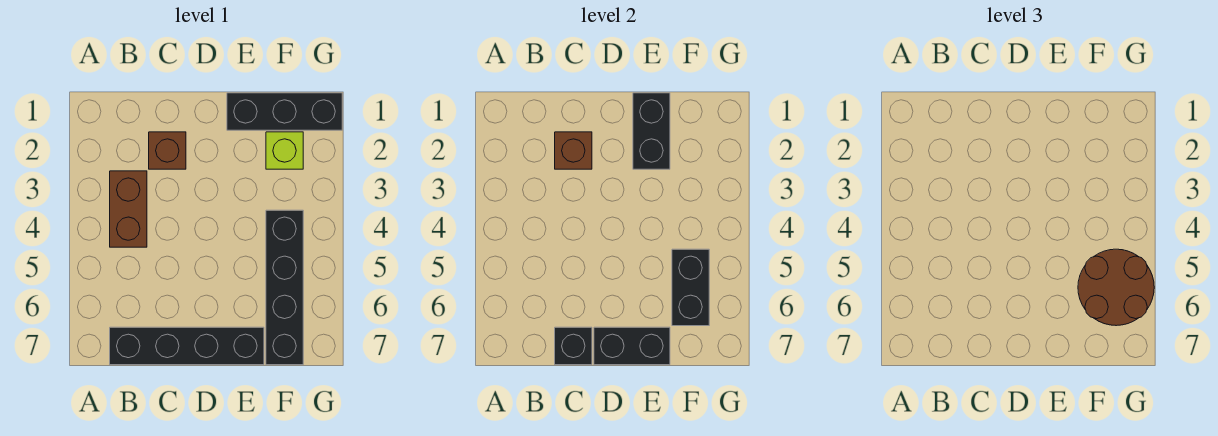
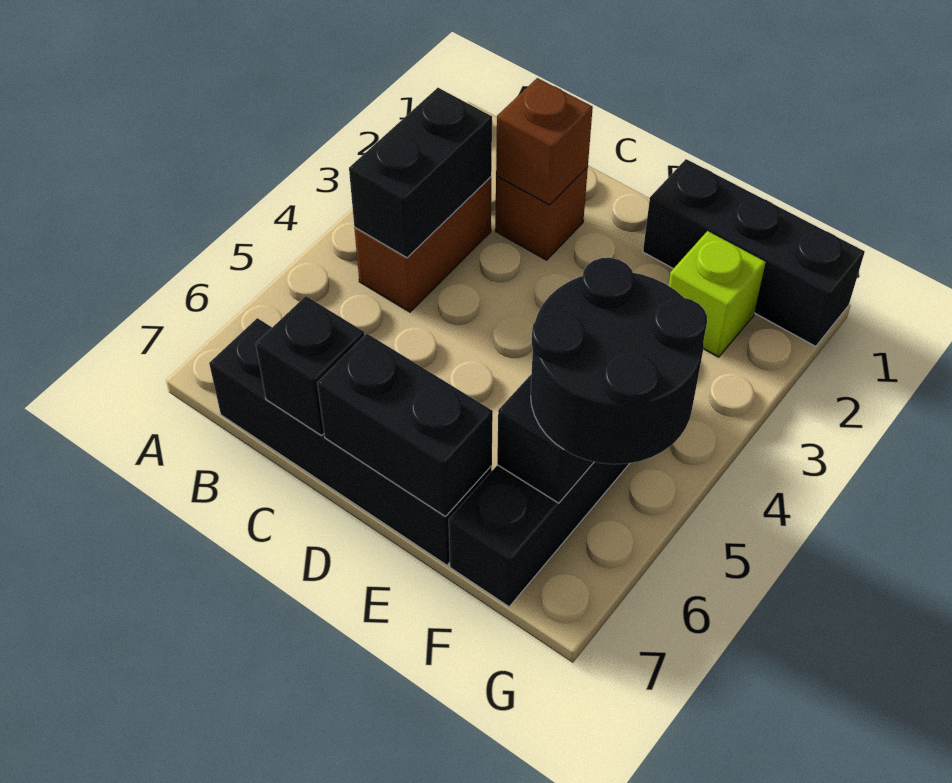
black brick E1:E2 level 2 -> black brick B3:B4 level 2
brown round brick F5:G6 level 3 -> black round brick F5:G6 level 3

